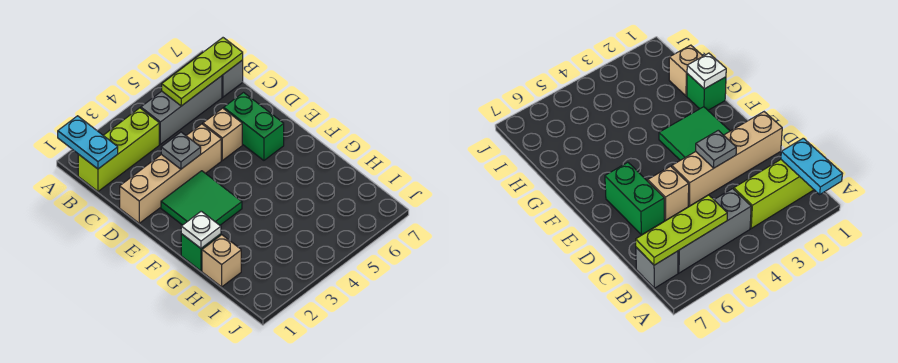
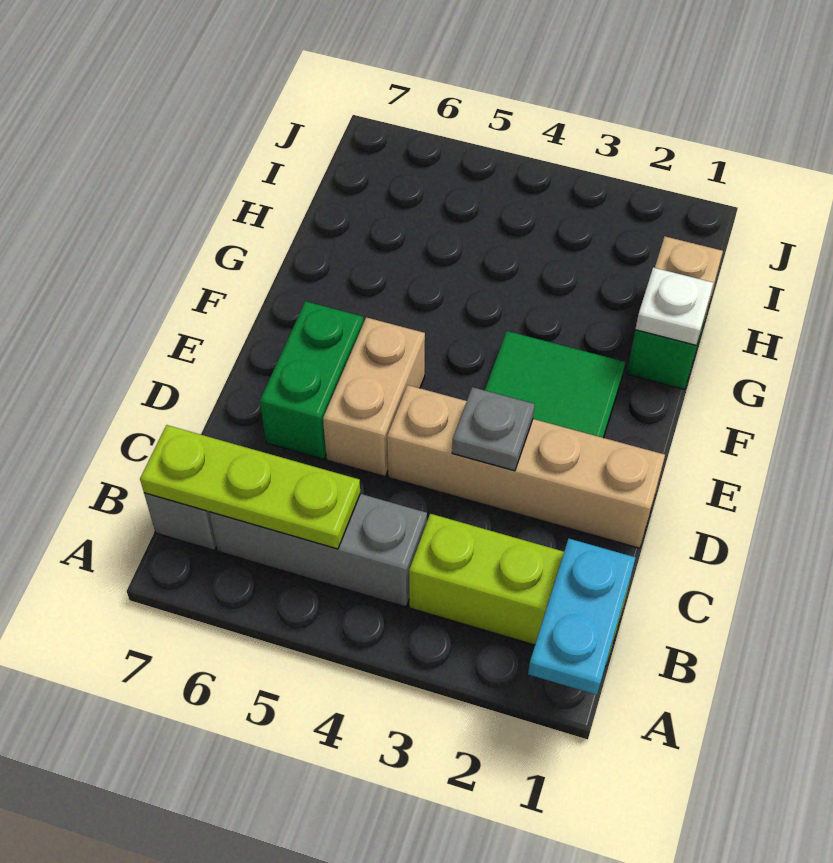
tan brick D5 level 1 -> tan brick D5:E5 level 1

